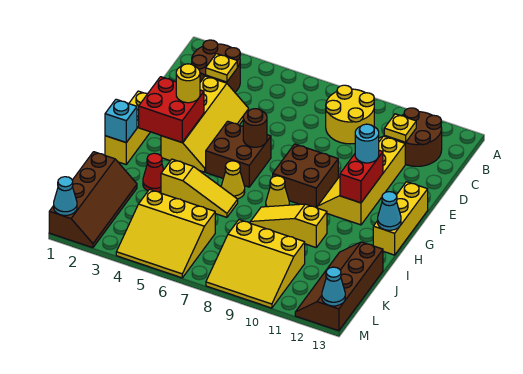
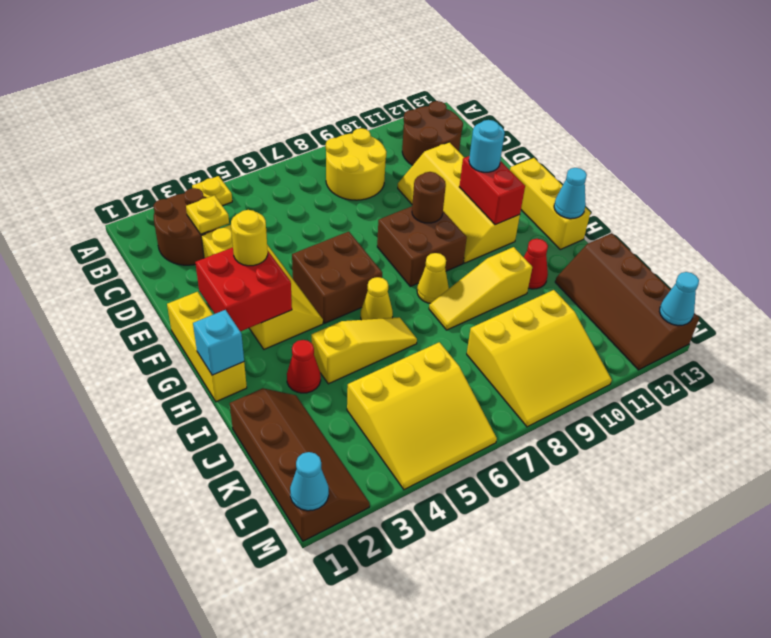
yellow plate C11 level 2 -> yellow plate A4 level 1
brown round brick F6 level 2 -> brown round brick F9 level 2
none -> red cone I11 level 1

